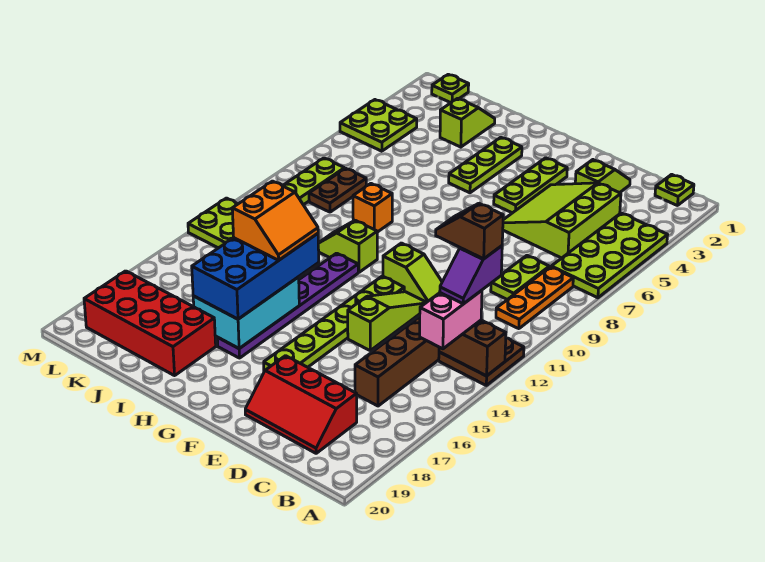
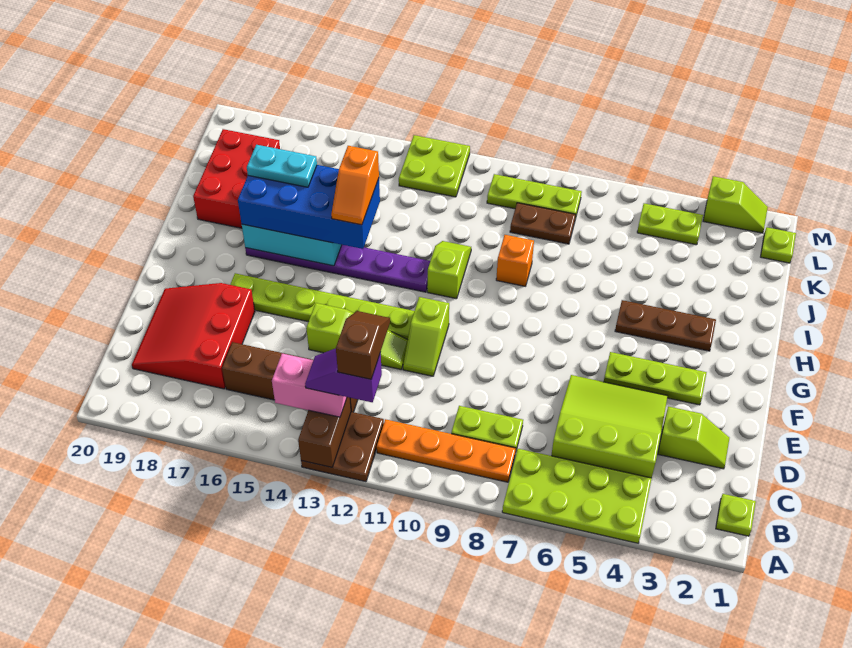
orange plate B8:B10 level 1 -> orange plate B8:B11 level 1
red slope C18:E19 level 1 top 18 -> red slope C17:E19 level 1 top 17
lime plate H3:H5 level 1 -> brown plate H3:H5 level 1
orange slope H14:I15 level 4 top I -> orange slope H14:I14 level 4 top I
none -> cyan plate I16:I17 level 4
red brick I18:L19 level 1 -> red brick I18:K19 level 1
lime slope J2:J3 level 1 top 3 -> lime slope M2:M3 level 1 top 3
lime plate L4:M5 level 1 -> lime plate L4:L5 level 1

